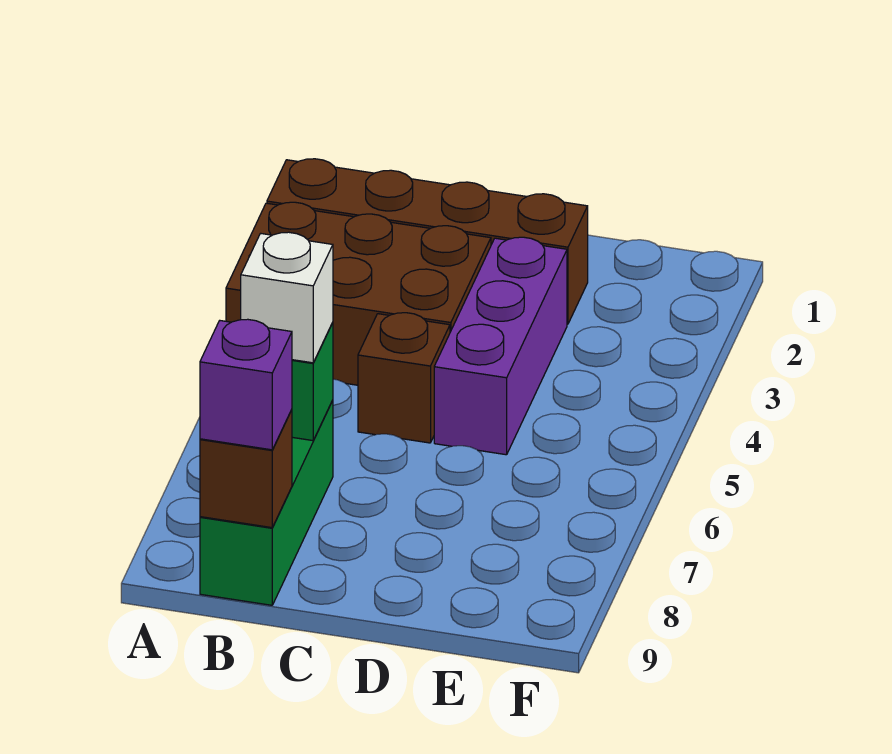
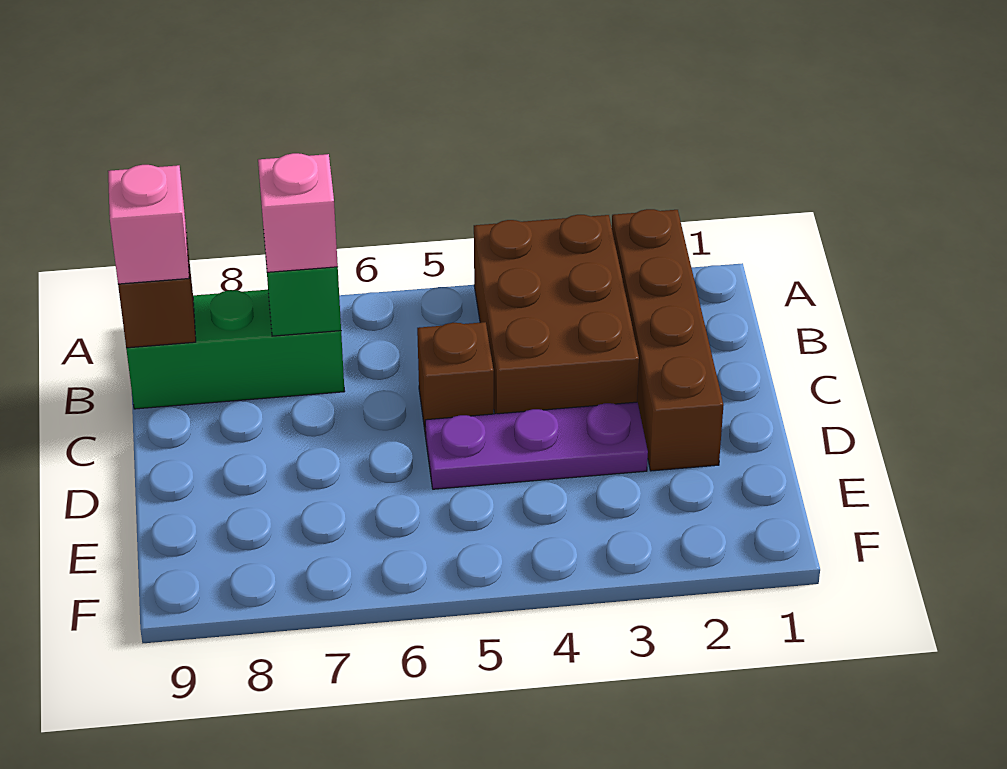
white brick B7 level 3 -> pink brick B7 level 3
purple brick B9 level 3 -> pink brick B9 level 3
purple brick D3:D5 level 1 -> purple plate D3:D5 level 1

